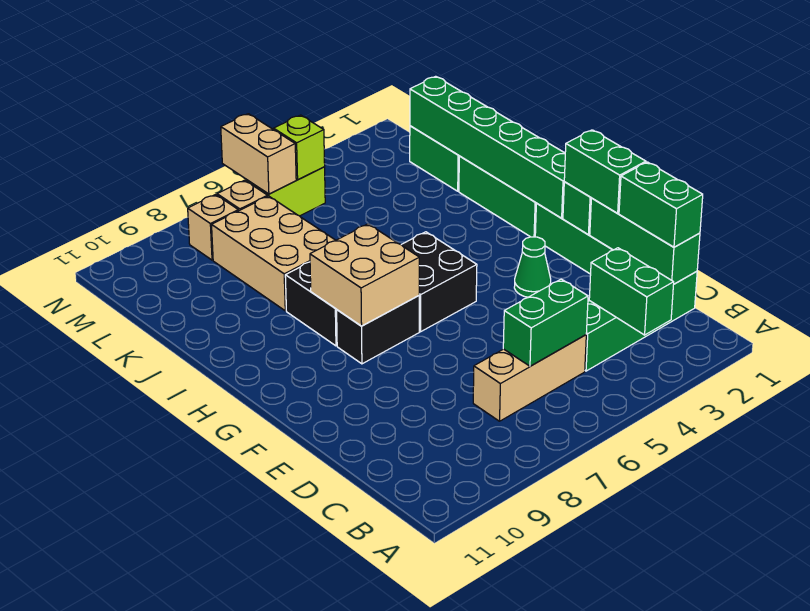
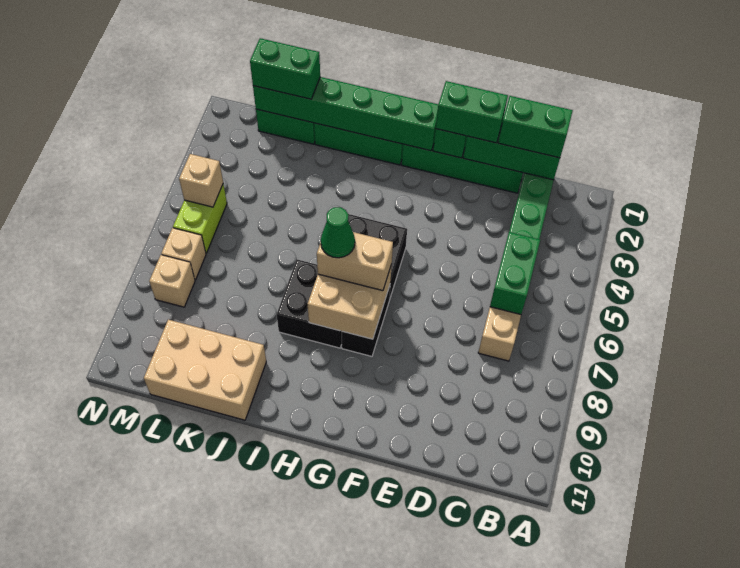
green brick B3:C3 level 2 -> green brick K1:L1 level 3
green cone F3 level 1 -> green cone H7 level 4
tan brick J7:L8 level 1 -> tan brick J10:L11 level 1
lime brick M5 level 2 -> tan brick M5 level 2
tan brick M6:N6 level 2 -> tan brick G7:H7 level 3

